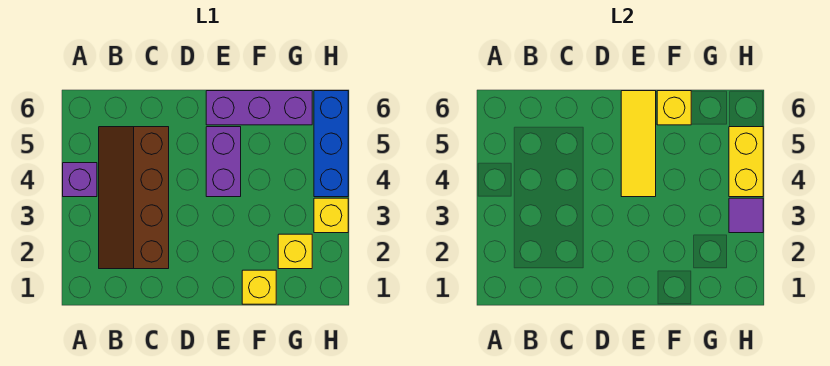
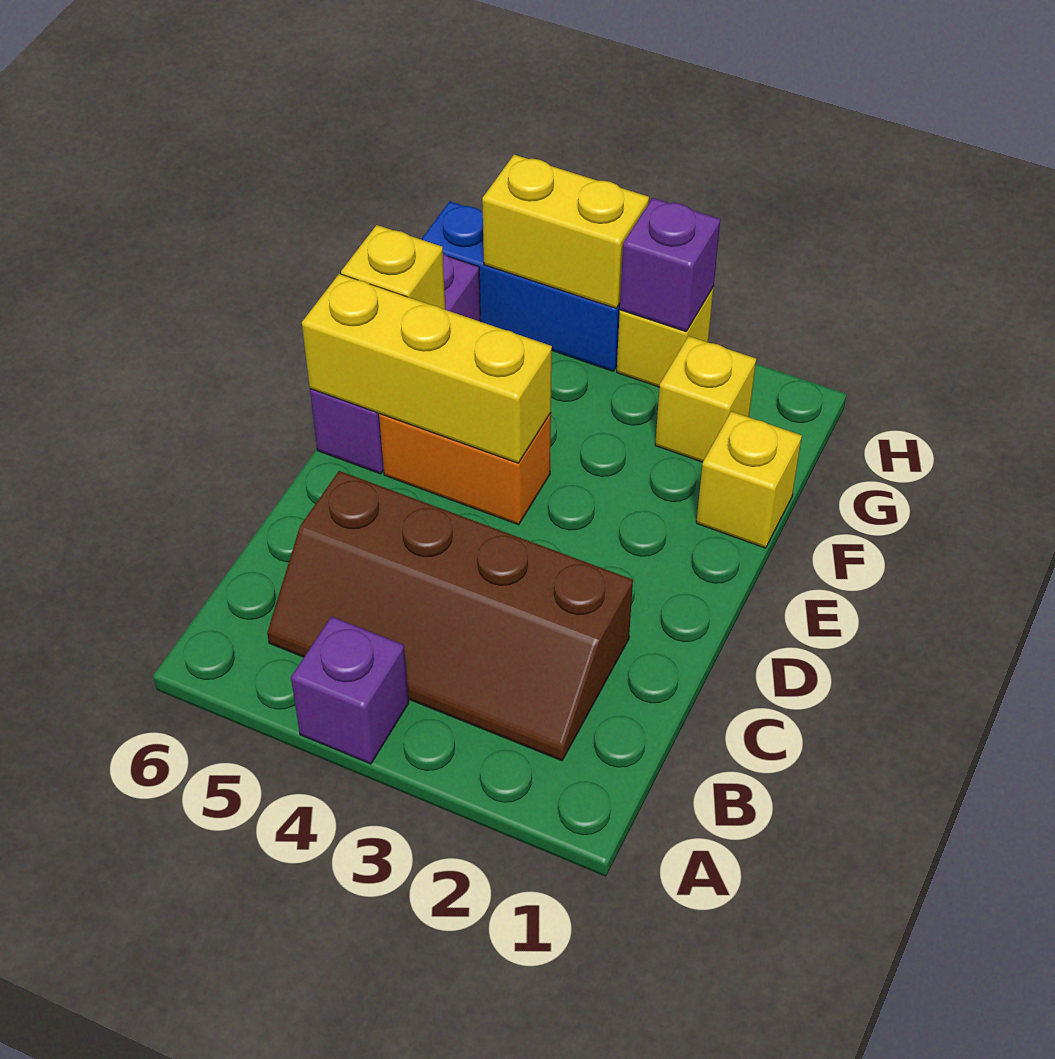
purple brick E4:E5 level 1 -> orange brick E4:E5 level 1
yellow tile E4:E6 level 2 -> yellow brick E4:E6 level 2
purple tile H3 level 2 -> purple brick H3 level 2

